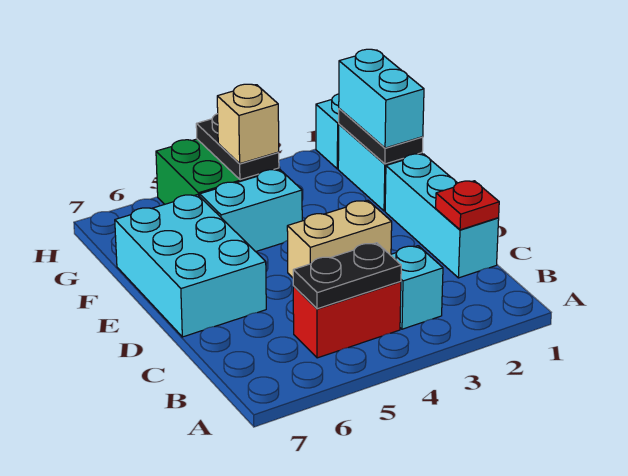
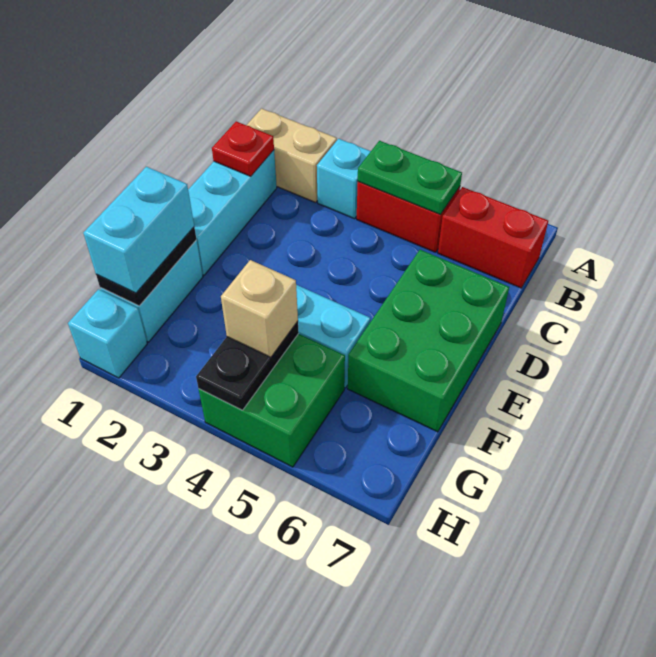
black plate B4:B5 level 2 -> green plate B4:B5 level 2
none -> red brick B6:B7 level 1
tan brick D3:D4 level 1 -> tan brick B1:B2 level 1
cyan brick D6:F7 level 1 -> green brick D6:F7 level 1

